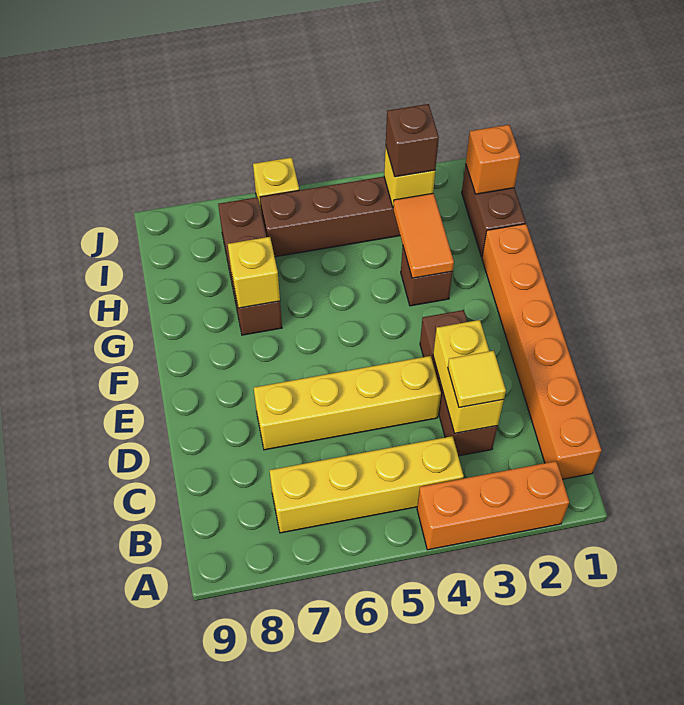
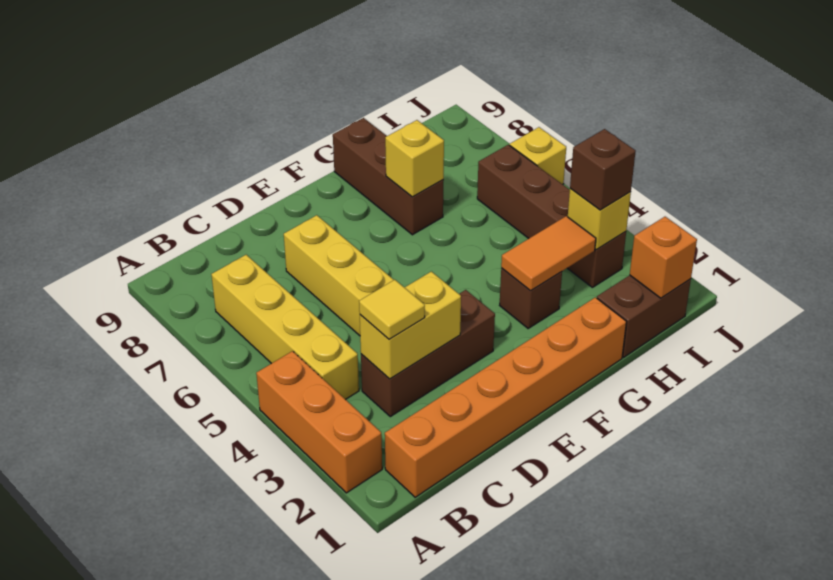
brown brick G7:I7 level 1 -> brown brick G7:G9 level 1

